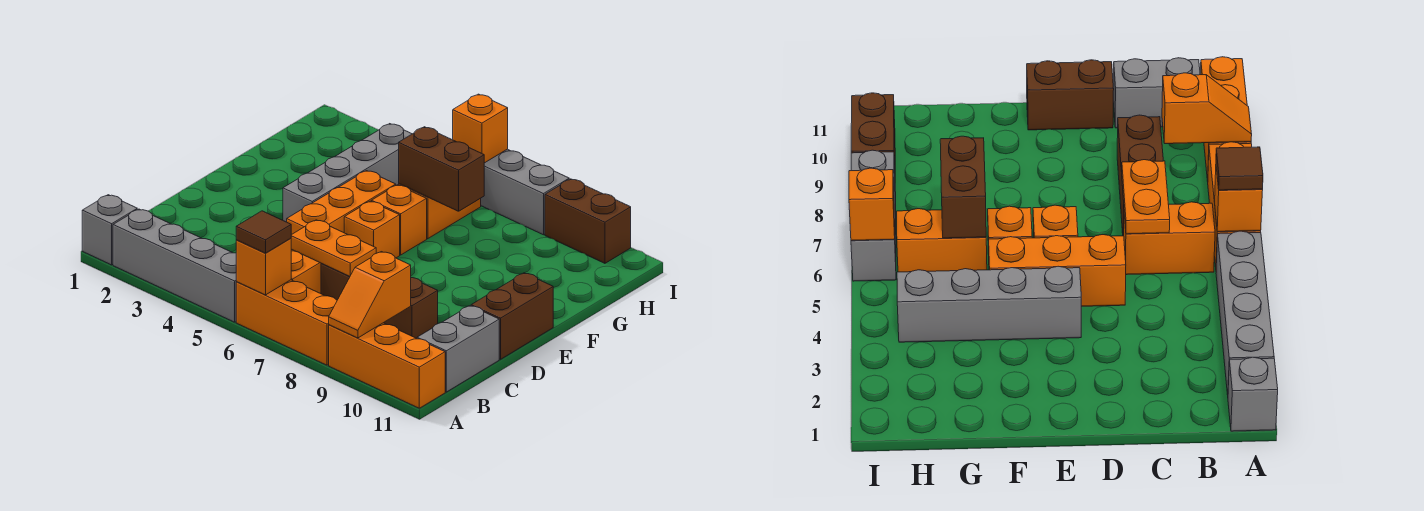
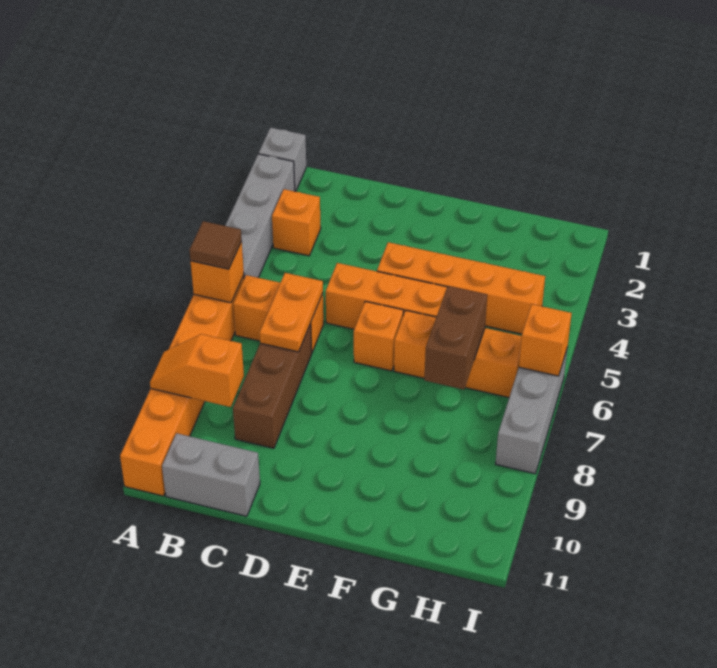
none -> orange brick B3 level 1
brown brick D11:E11 level 1 -> none
grey brick E4:H4 level 1 -> orange brick E4:H4 level 1
brown brick I9:I10 level 1 -> none

